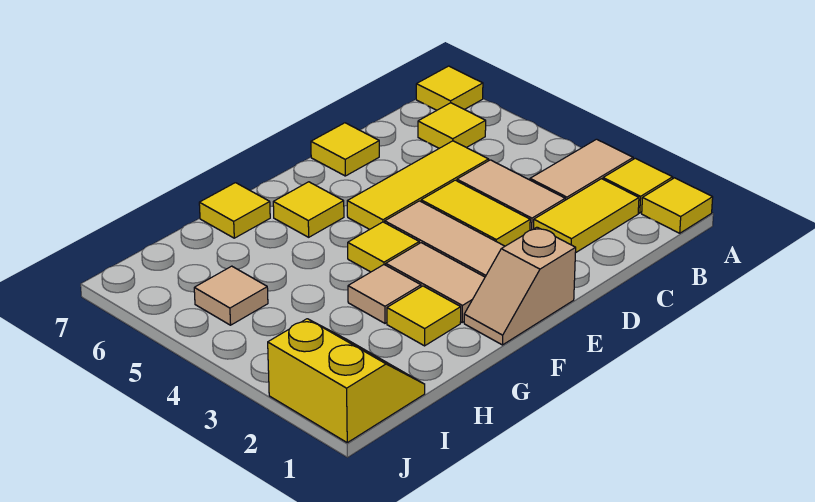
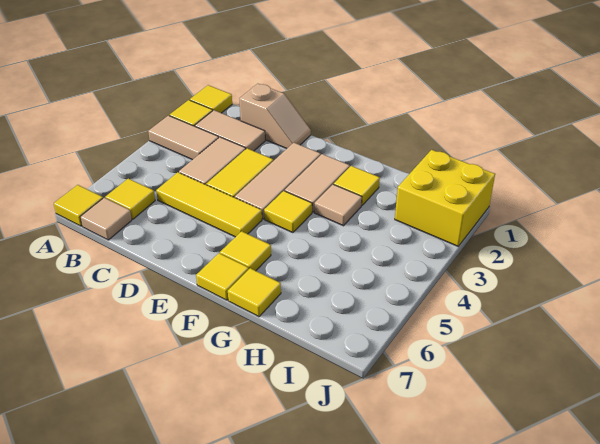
yellow tile B2:C2 level 1 -> tan tile B2:C2 level 1
yellow tile D7 level 1 -> yellow tile F7 level 1
tan slope E1:F1 level 1 top E -> tan slope C1:D1 level 1 top C
yellow slope I1:J2 level 1 top J -> yellow brick I1:J2 level 1
tan tile I5 level 1 -> tan tile B7 level 1

